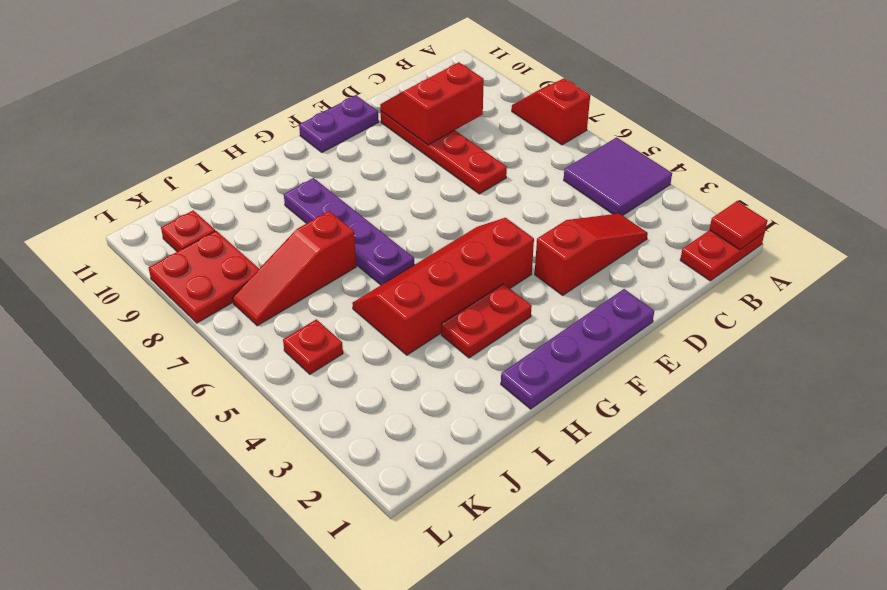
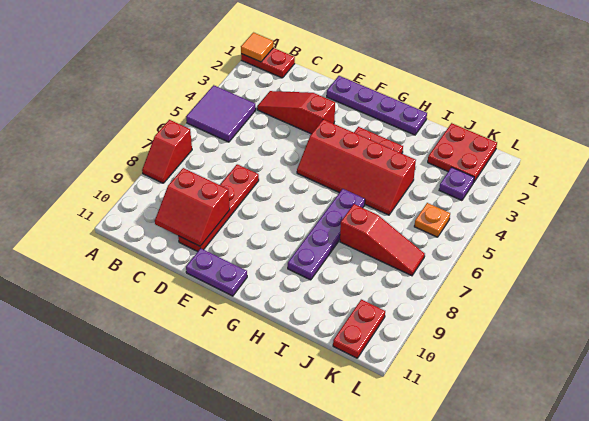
red tile A1 level 2 -> orange tile A1 level 2
none -> purple plate K3 level 1
red plate K5 level 1 -> orange plate K5 level 1
red plate K8:L9 level 1 -> red plate J1:K2 level 1
red plate K10 level 1 -> red plate K10:K11 level 1

